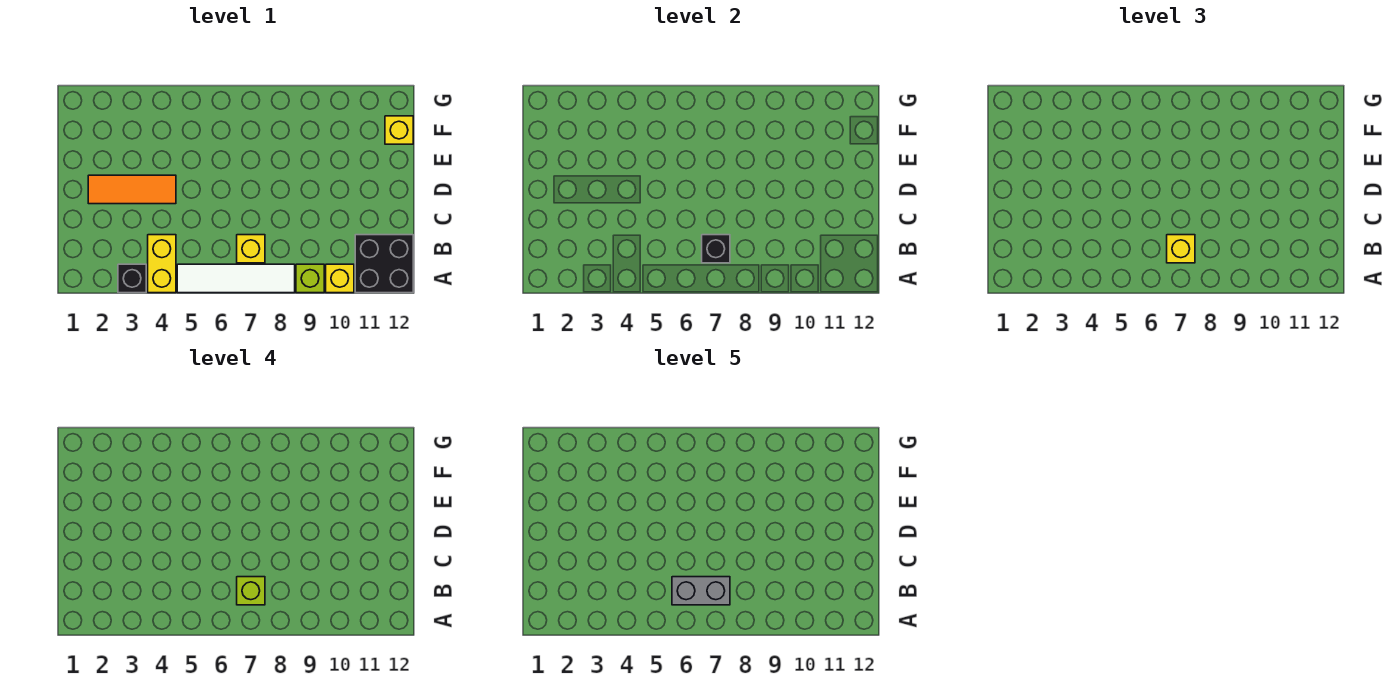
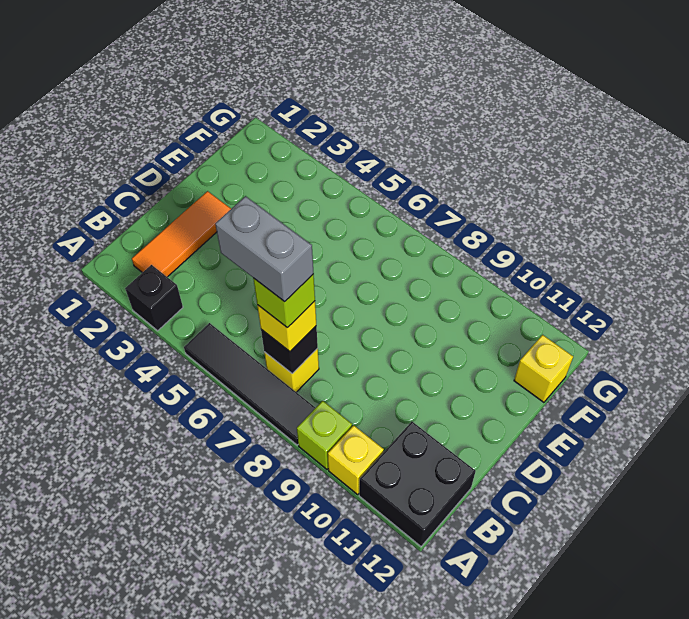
yellow brick A4:B4 level 1 -> none
white tile A5:A8 level 1 -> black tile A5:A8 level 1
orange tile D2:D4 level 1 -> orange tile B2:D2 level 1

